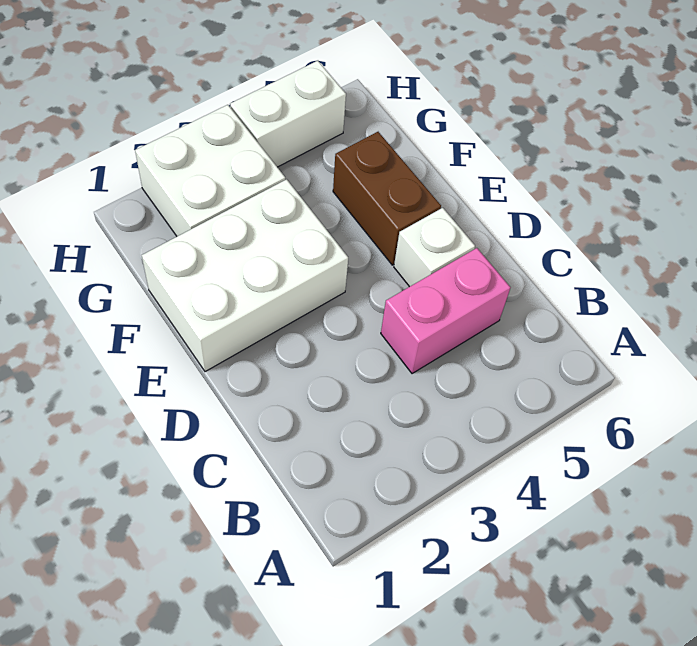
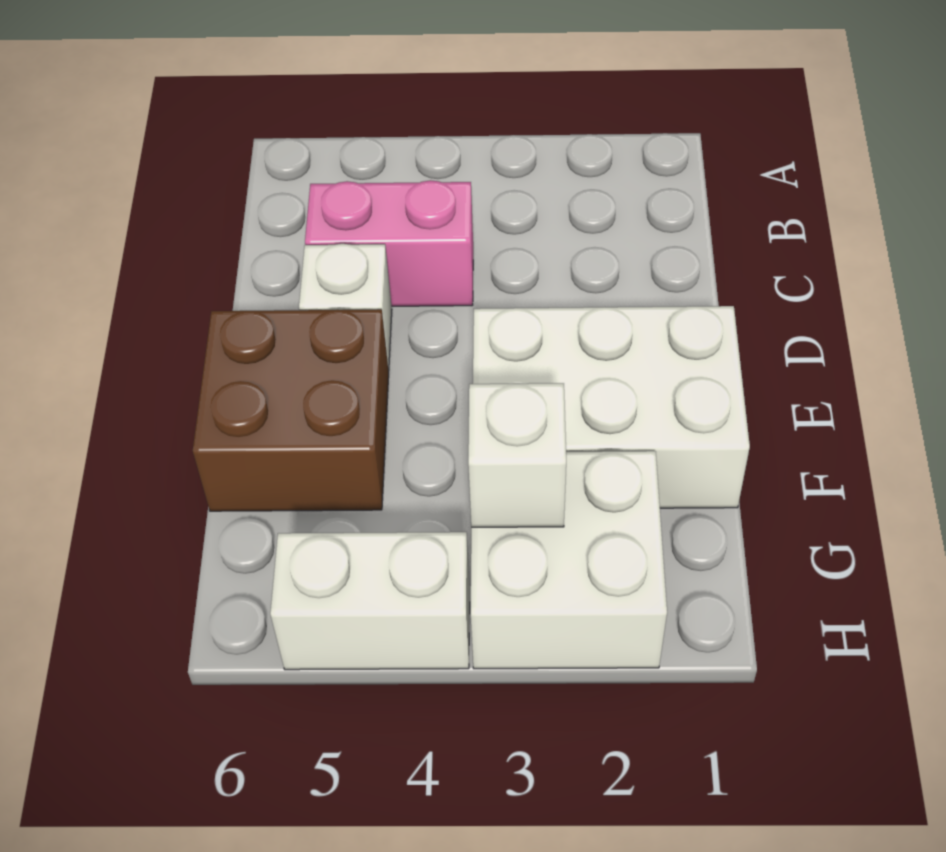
brown brick E5:F5 level 1 -> brown brick E5:F6 level 1
none -> white brick G3 level 2

